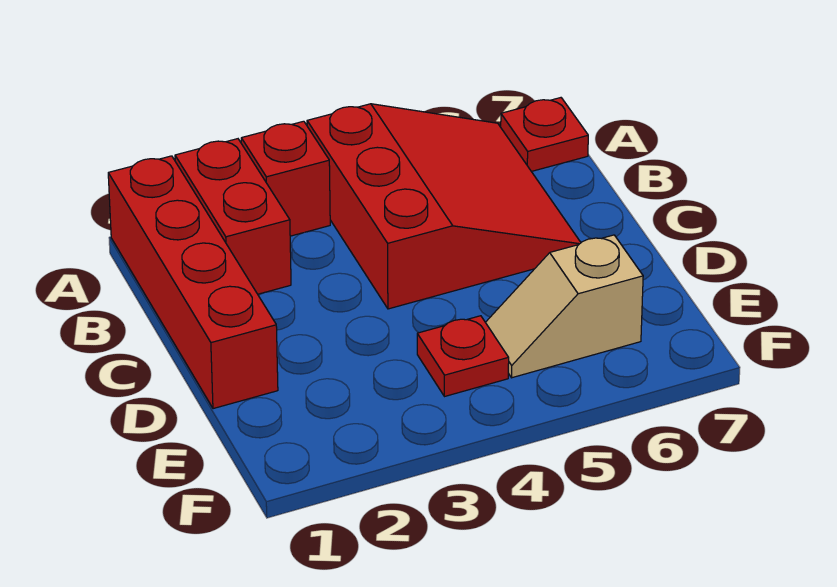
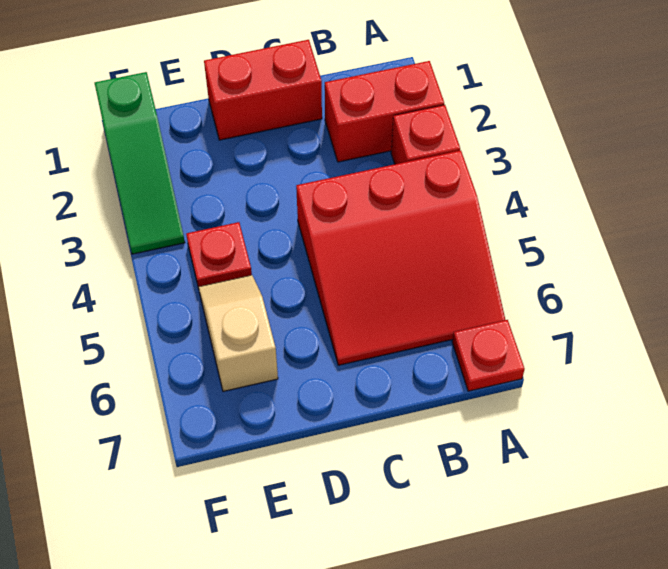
red brick A1:D1 level 1 -> red brick C1:D1 level 1
none -> green slope F1:F3 level 1 top 1

